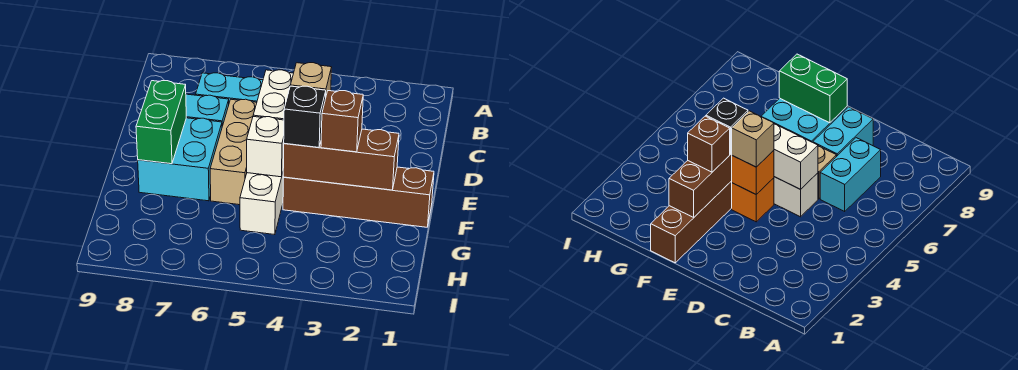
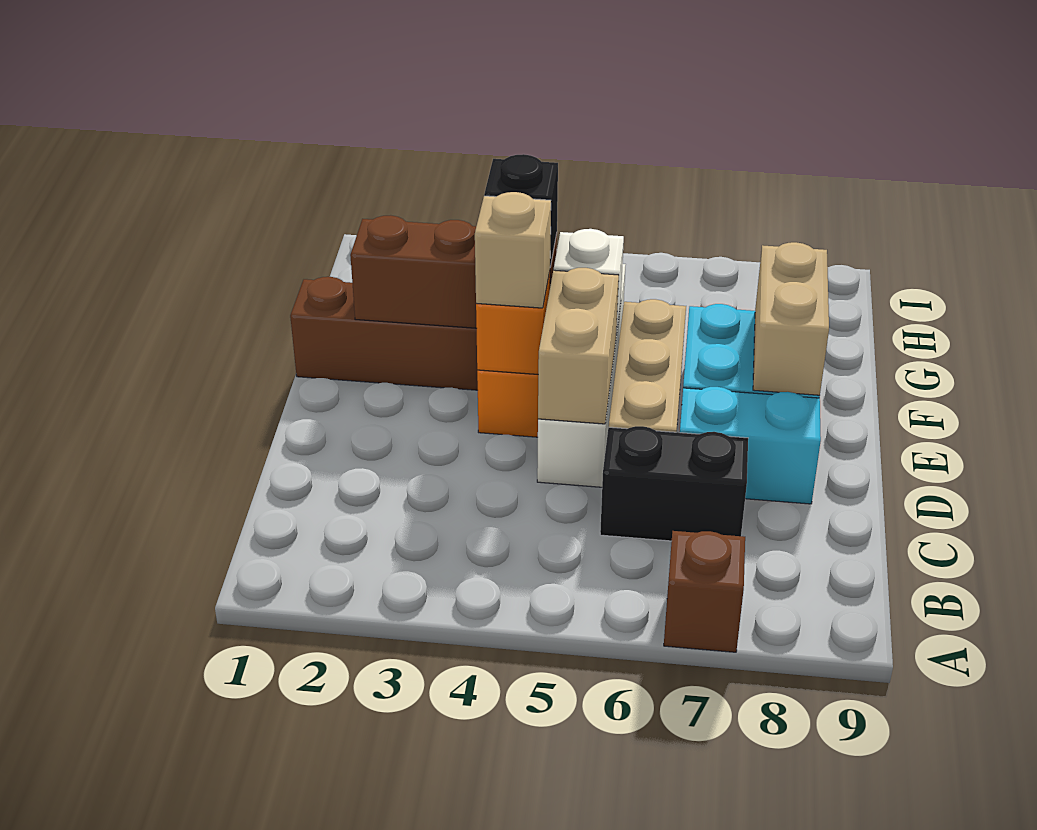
cyan brick C6:C7 level 1 -> black brick C6:C7 level 1
white brick D5:E5 level 2 -> tan brick D5:E5 level 2
green brick E8:F8 level 2 -> tan brick E8:F8 level 2
brown brick F3 level 3 -> brown brick A7 level 1

